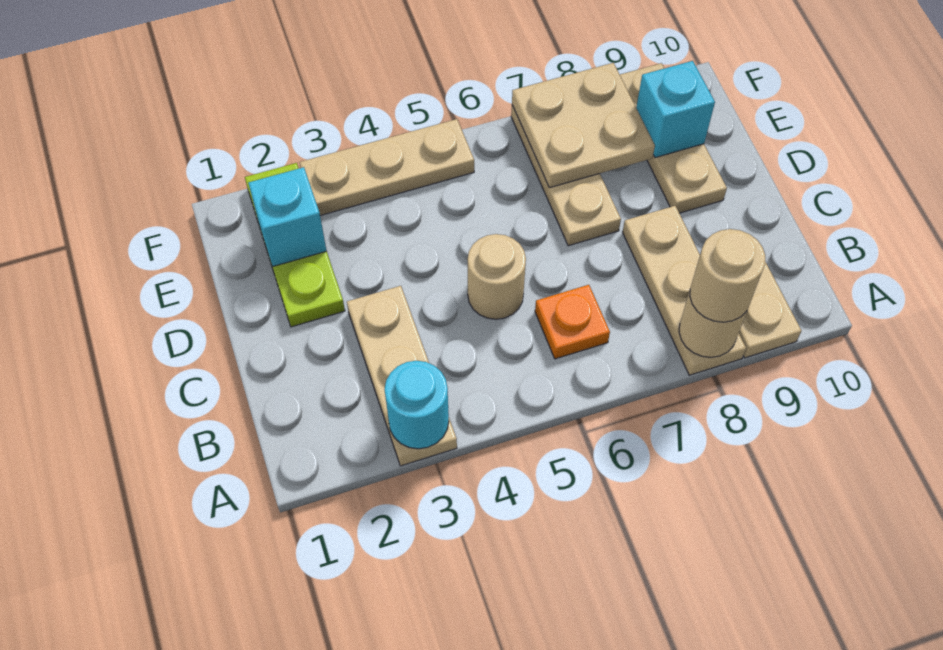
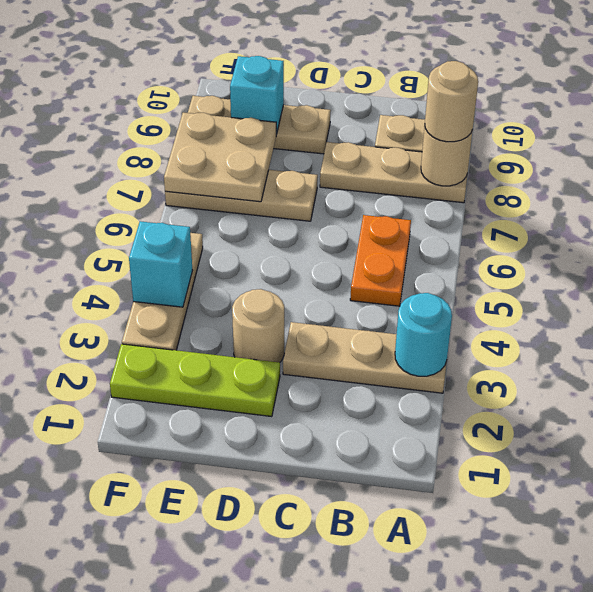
orange plate B6 level 1 -> orange plate B5:B6 level 1
tan round brick C5 level 1 -> tan round brick D3 level 1
cyan brick E2 level 2 -> cyan brick F4 level 2

